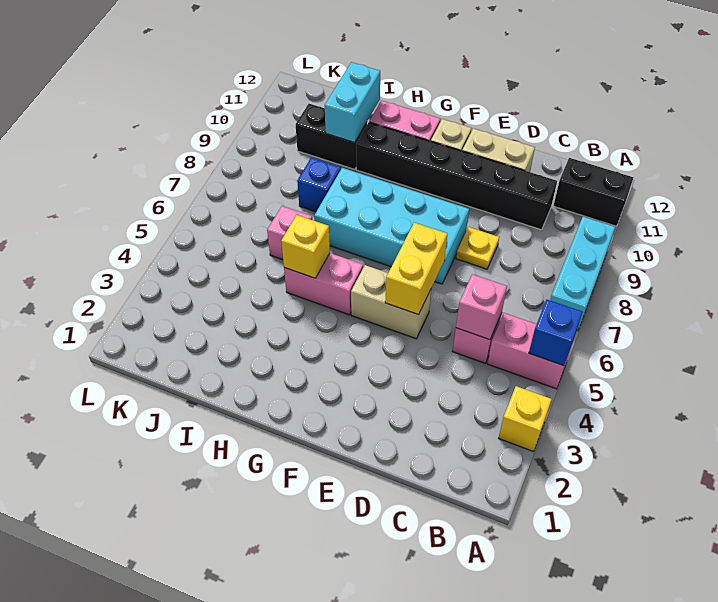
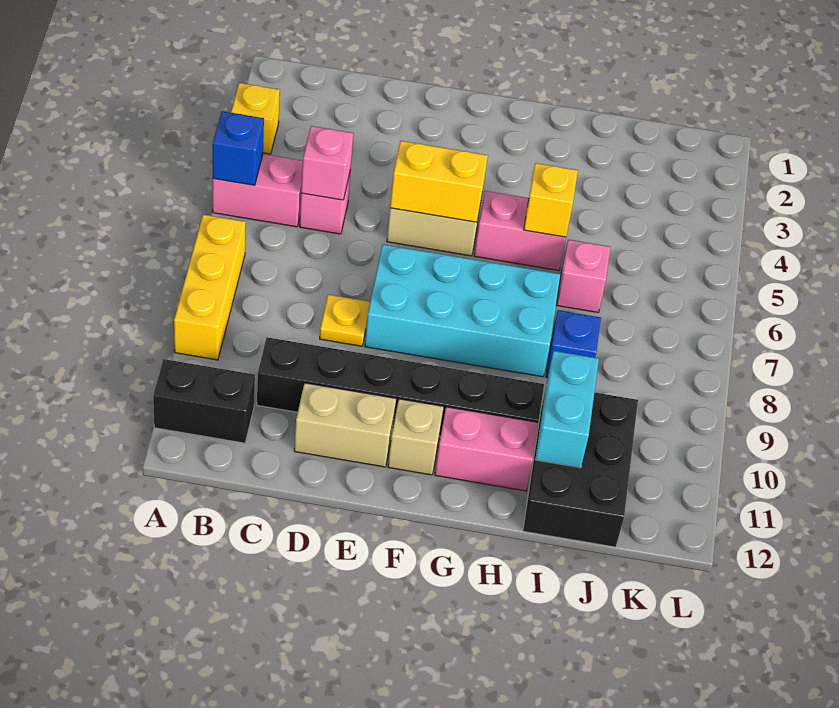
cyan brick A7:A9 level 1 -> yellow brick A7:A9 level 1
yellow brick E5:E6 level 2 -> yellow brick E5:F5 level 2
black brick I10:J10 level 1 -> black brick I10:J12 level 1

